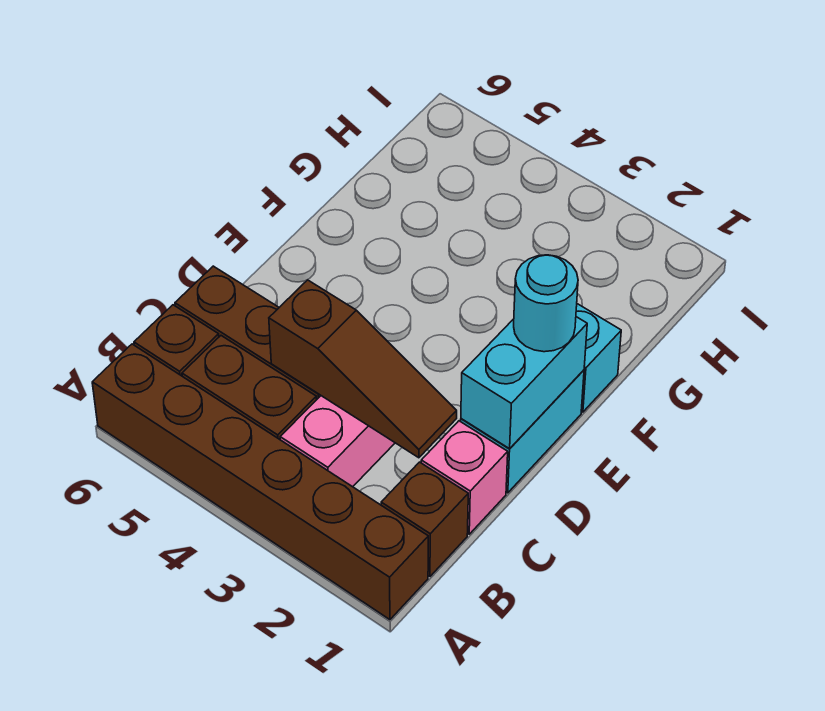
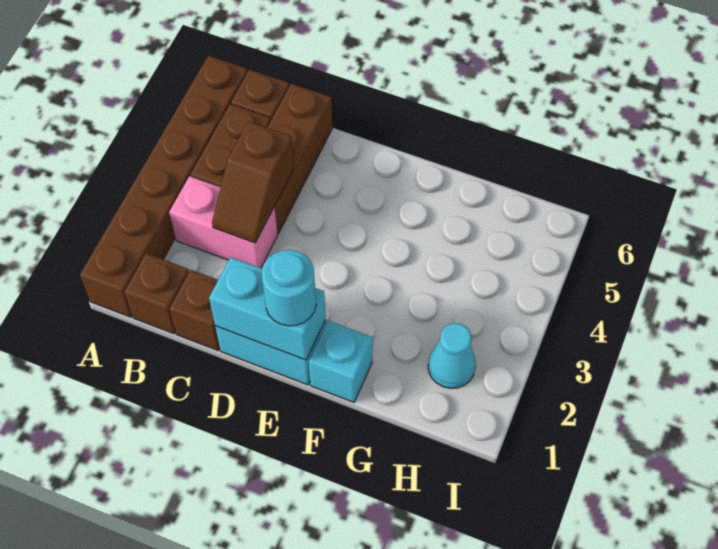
pink brick C1 level 1 -> brown brick C1 level 1
brown slope C2:C4 level 2 top 4 -> brown slope C3:C4 level 2 top 4
none -> cyan cone H2 level 1

